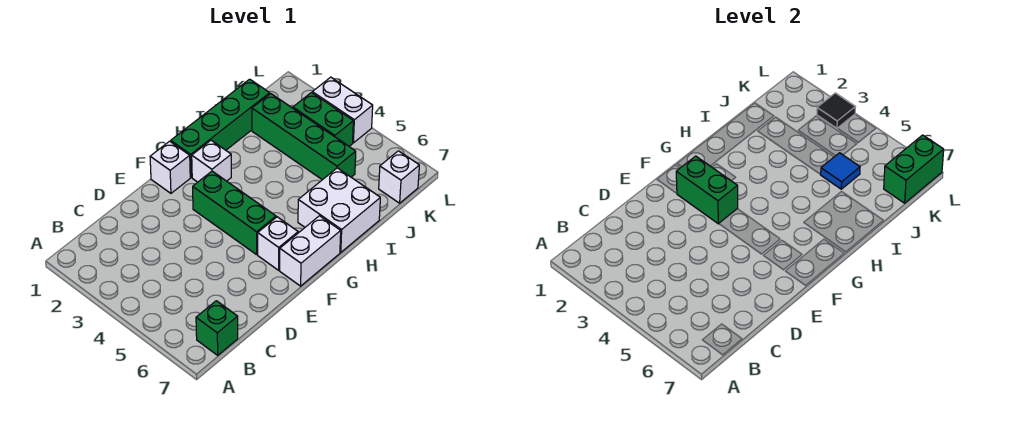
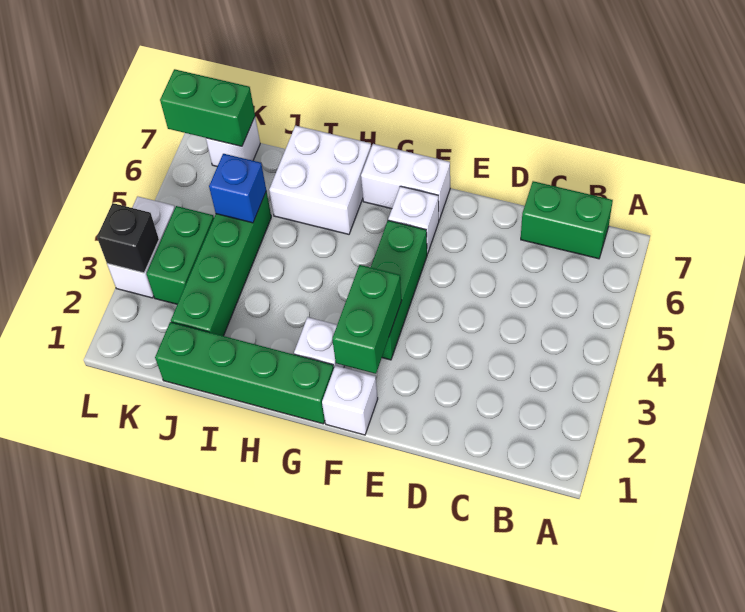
green brick B7 level 1 -> green brick B7:C7 level 1
blue tile J5 level 2 -> blue brick J5 level 2
black tile L3 level 2 -> black brick L3 level 2

